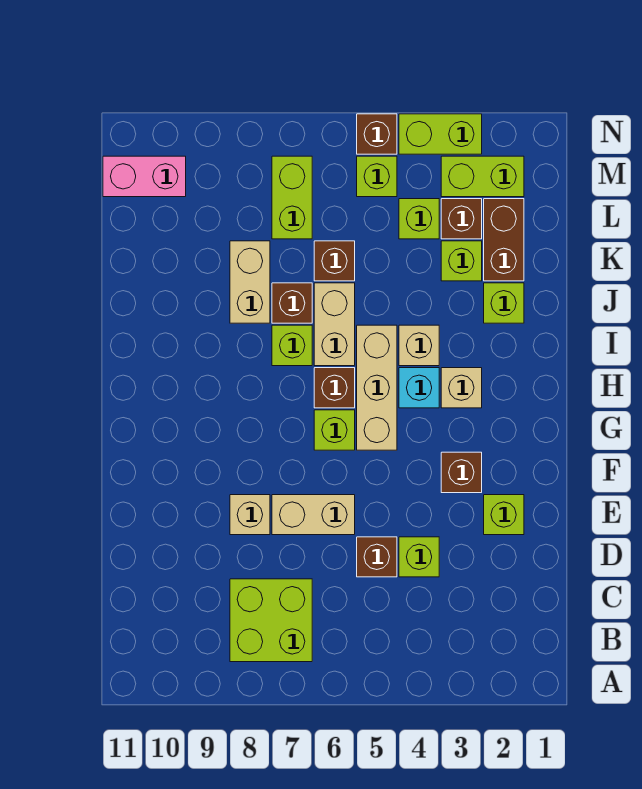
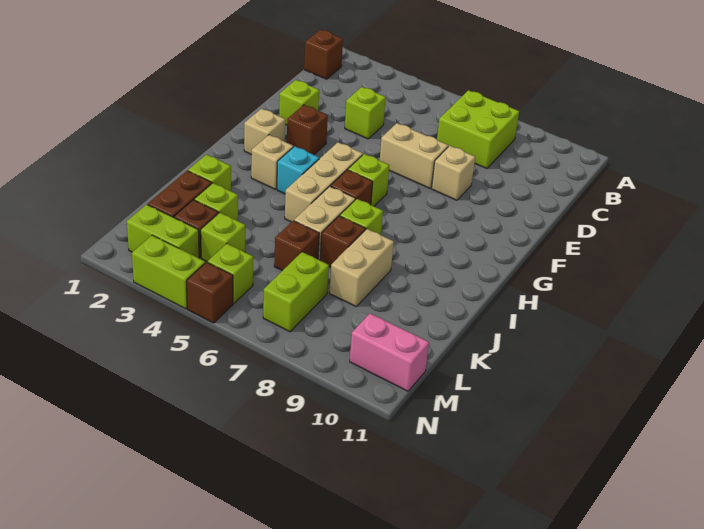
brown brick D5 level 1 -> brown brick B1 level 1
tan brick I4 level 1 -> tan brick G2 level 1

